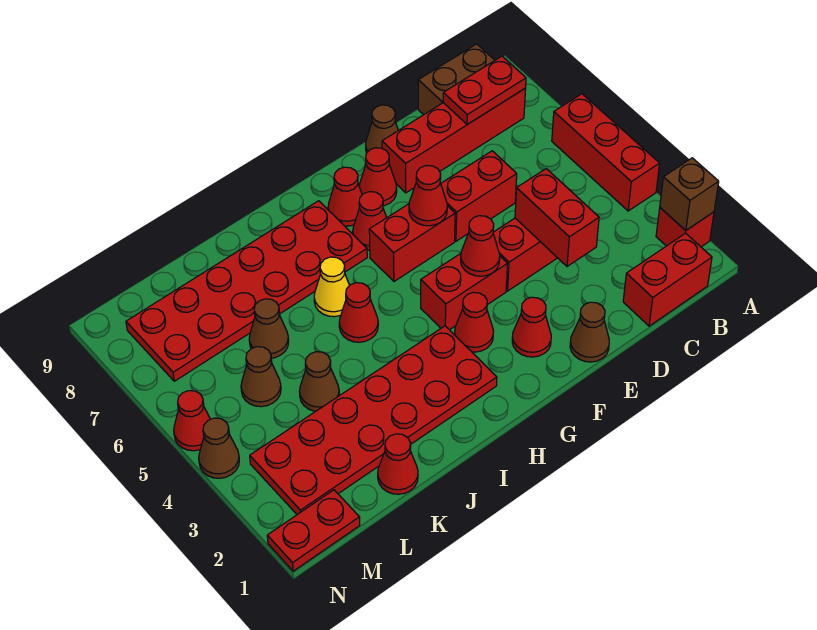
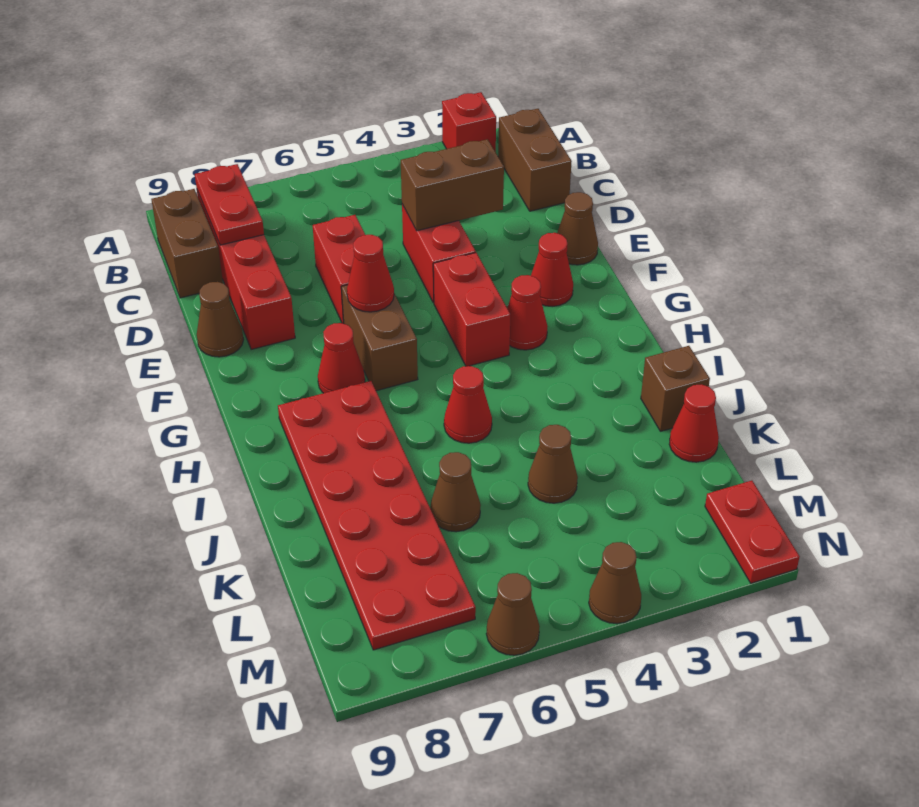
brown brick A2 level 2 -> brown brick J1 level 1
red brick A4:A6 level 1 -> none
red brick B1:C1 level 1 -> brown brick B1:C1 level 1
red brick D3:D4 level 2 -> brown brick D3:D4 level 2
red cone F4 level 2 -> none
red brick F6:G6 level 1 -> brown brick F6:G6 level 1
red cone F8 level 1 -> none
red cone G8 level 1 -> none
red plate H2:M3 level 1 -> none
yellow cone I6 level 1 -> none
brown cone L5 level 1 -> brown cone N6 level 1
red cone N5 level 1 -> none

